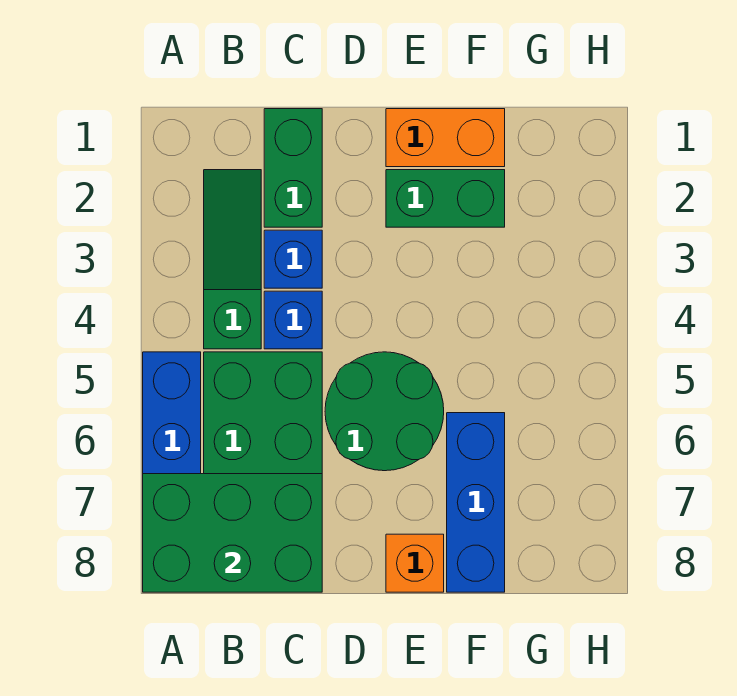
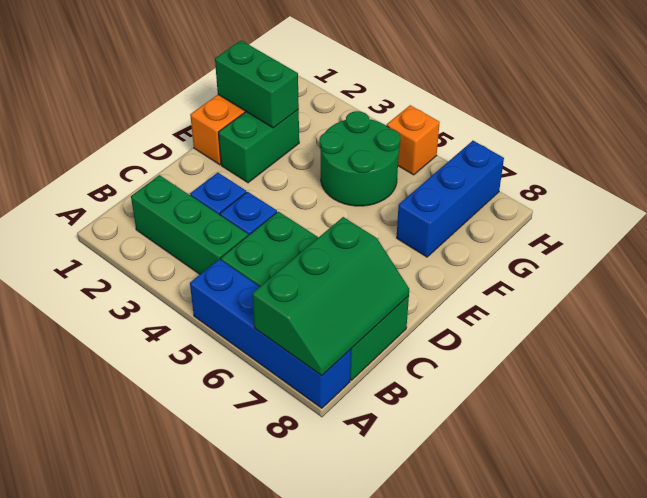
green brick A7:C8 level 2 -> green slope A7:C8 level 2 top 7
green slope B2:B4 level 1 top 4 -> green brick B2:B4 level 1
green brick C1:C2 level 1 -> green brick F1:F2 level 2
green round brick D5:E6 level 1 -> green round brick F4:G5 level 1
orange brick E8 level 1 -> orange brick H5 level 1
blue brick F6:F8 level 1 -> blue brick F7:H7 level 1

